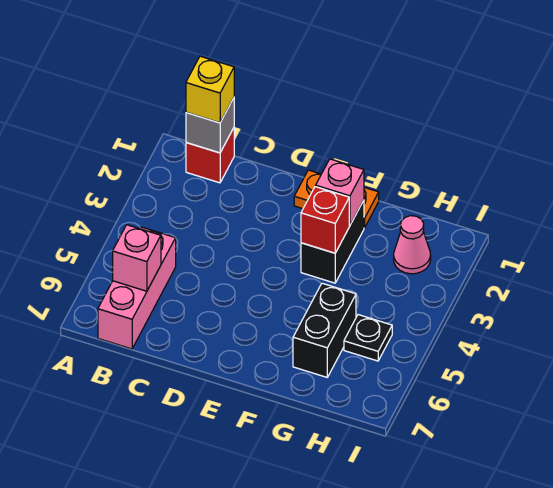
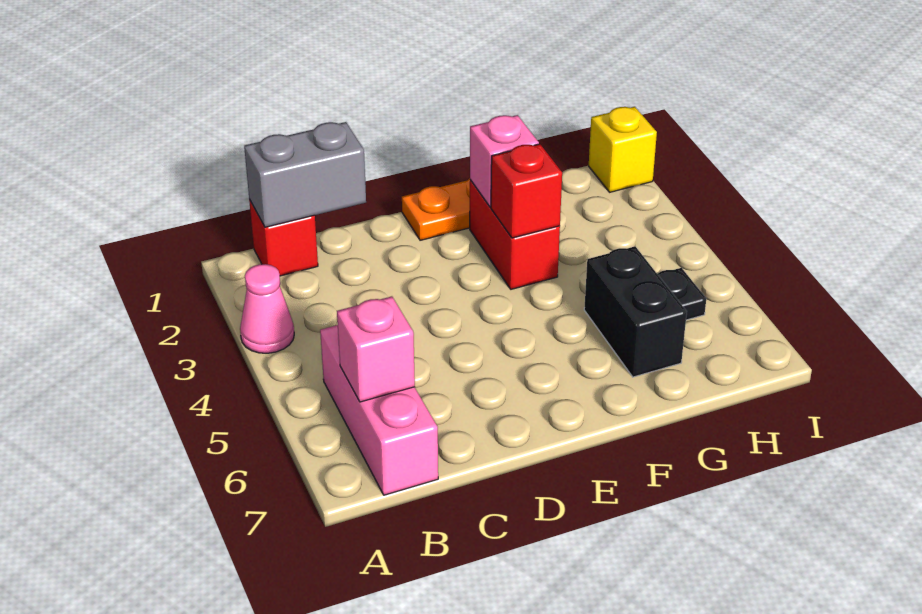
grey brick B1 level 2 -> grey brick B1:C1 level 2
yellow brick B1 level 3 -> yellow brick I1 level 1
black brick F2:F3 level 1 -> red brick F2:F3 level 1
pink cone H2 level 1 -> pink cone A3 level 1

